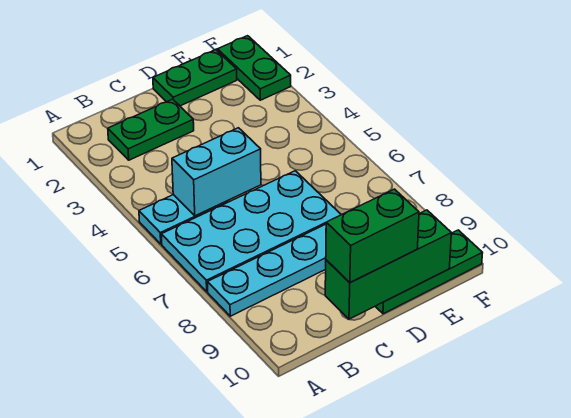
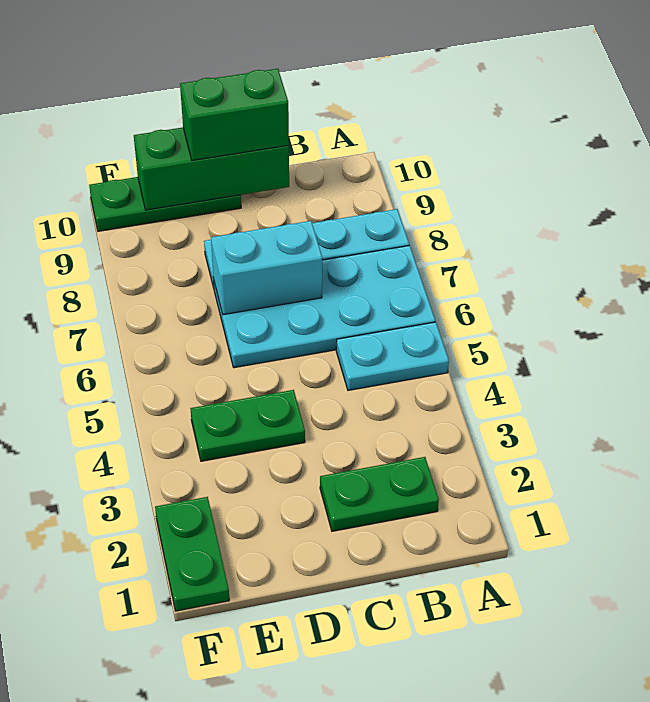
cyan brick B5:C5 level 2 -> cyan brick C7:D7 level 2
green plate D1:E1 level 1 -> green plate D4:E4 level 1

